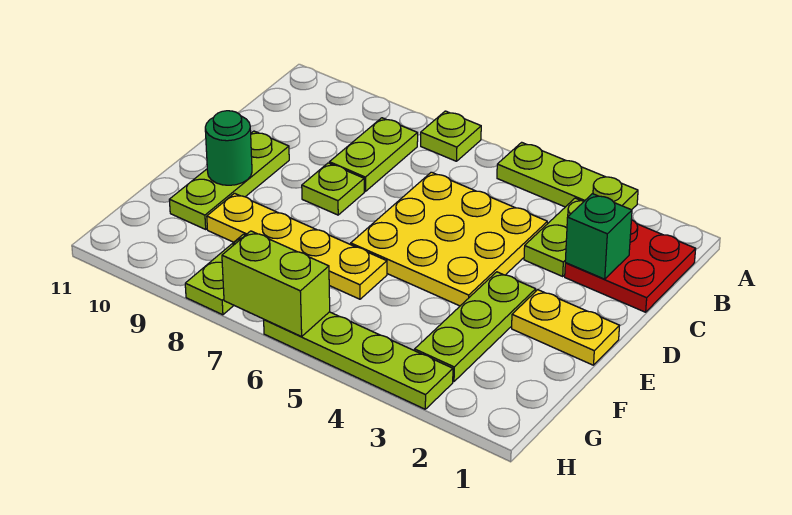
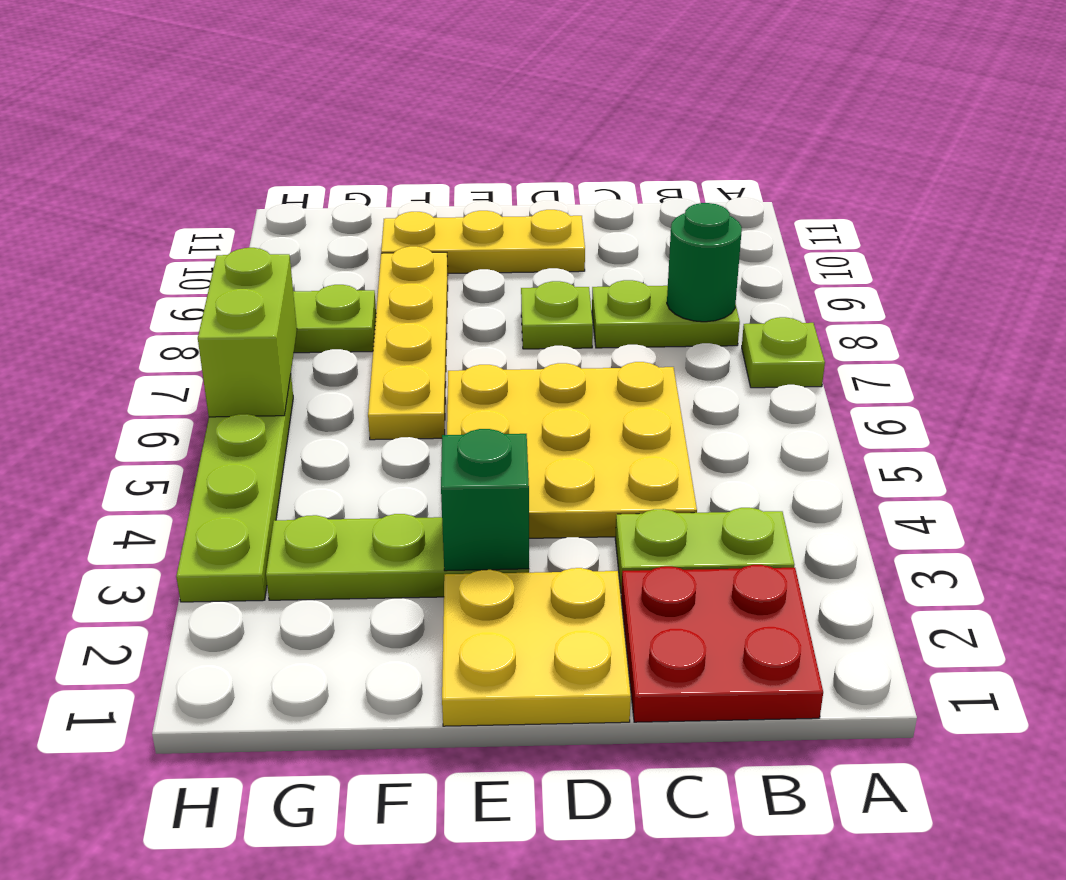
lime plate A3:A5 level 1 -> none
green brick C2 level 2 -> green brick E3 level 2
lime plate D10:F10 level 1 -> yellow plate D10:F10 level 1
yellow plate E1:E2 level 1 -> yellow plate D1:E2 level 1
green round brick E10 level 2 -> green round brick B8 level 2

